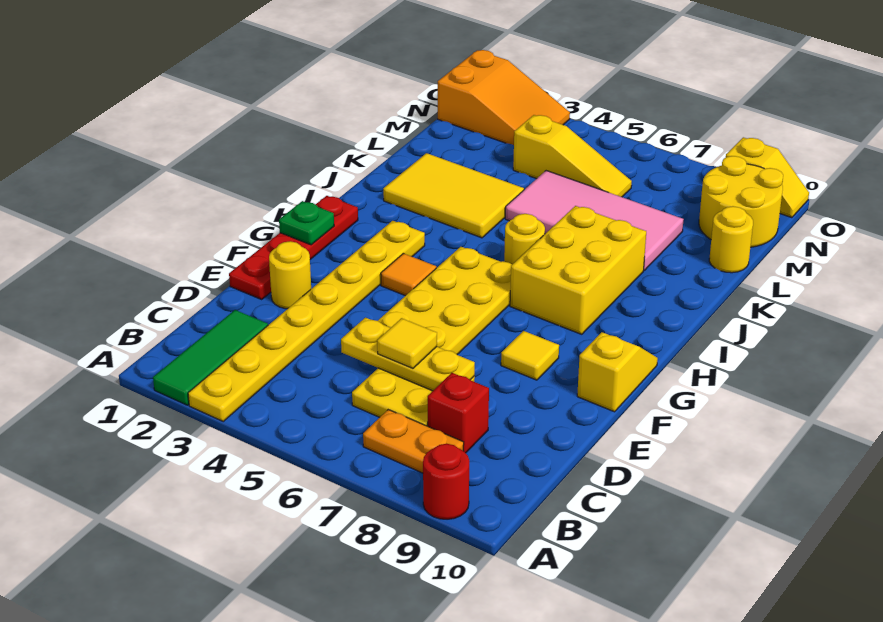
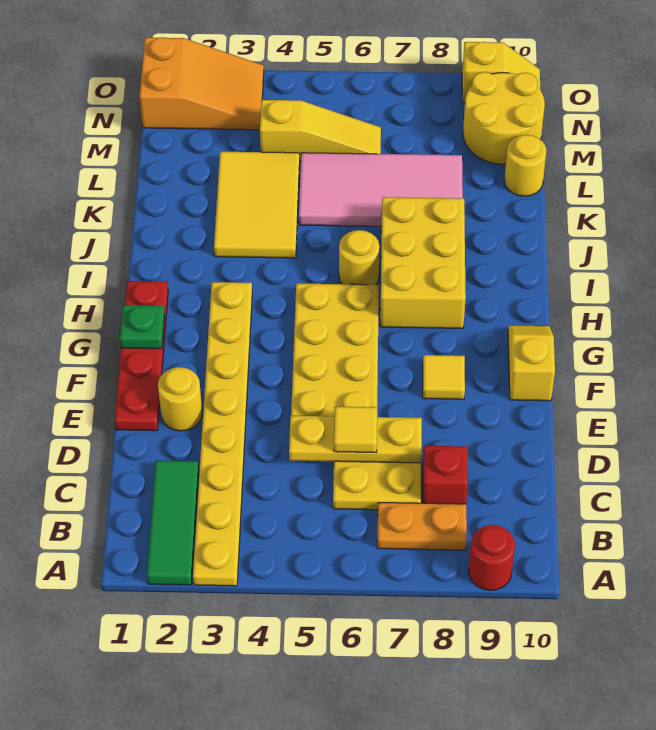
orange tile G4 level 1 -> none
yellow tile J2:K4 level 1 -> yellow tile J3:L4 level 1

